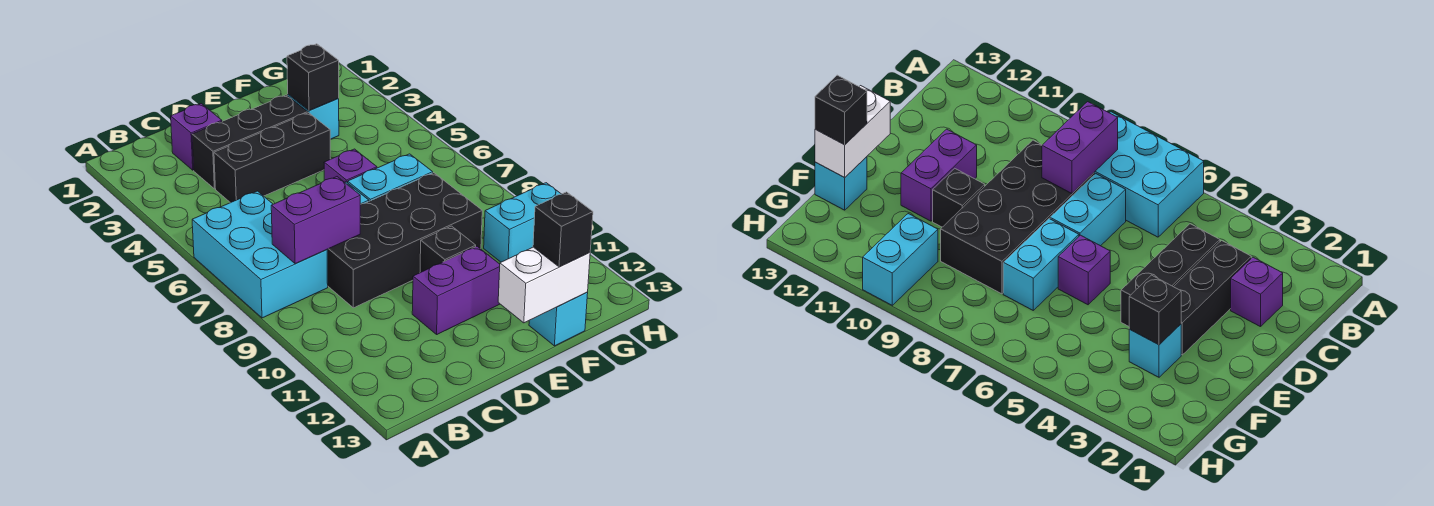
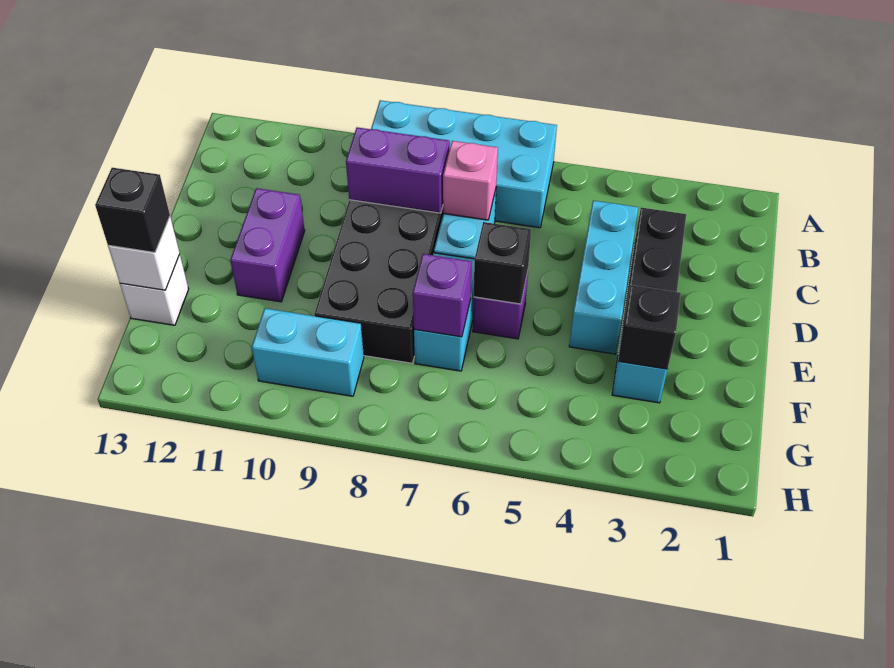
cyan brick A6:B8 level 1 -> cyan brick A6:B9 level 1
purple brick B8:C8 level 2 -> purple brick C8:C9 level 2
purple brick C2 level 1 -> purple brick F7 level 2
black brick C4:E4 level 1 -> cyan brick C4:E4 level 1
none -> pink brick C7 level 2
black brick E10 level 1 -> black brick E6 level 2
white brick E13:F13 level 2 -> white brick F13 level 2
cyan brick F13 level 1 -> white brick F13 level 1
cyan brick G10:H10 level 1 -> cyan brick G9:G10 level 1

